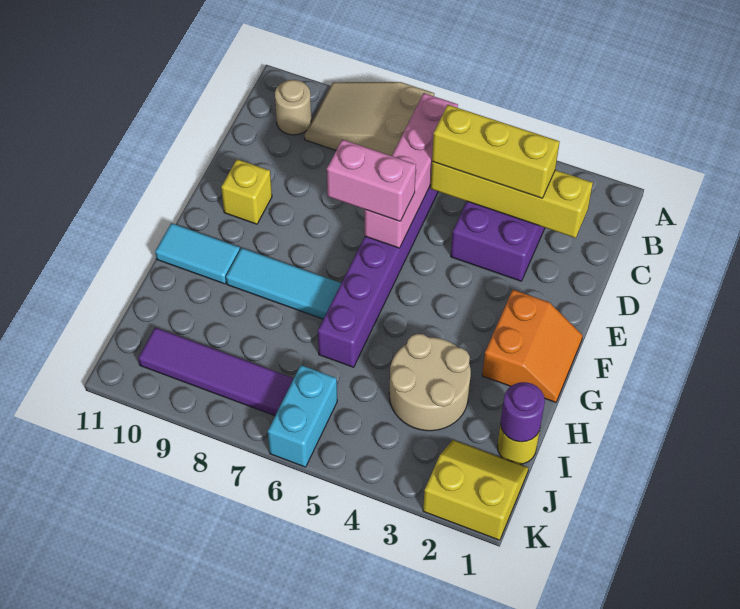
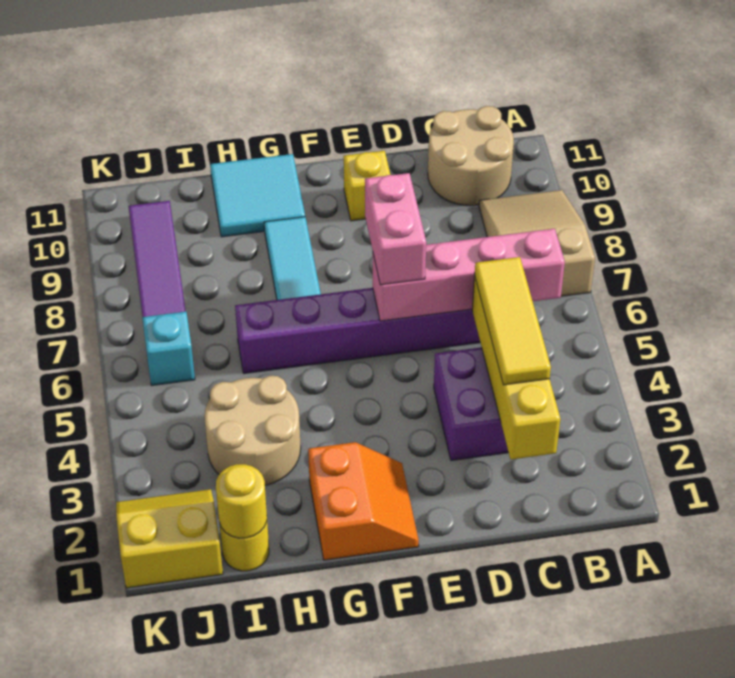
tan round brick B10 level 1 -> tan round brick B10:C11 level 1
yellow brick C3:C5 level 3 -> yellow tile C3:C5 level 3
orange slope F1:G2 level 1 top 2 -> orange slope F1:G2 level 1 top G
cyan tile G10:G11 level 1 -> cyan tile G10:H11 level 1
purple round brick I1 level 2 -> yellow round brick I1 level 2
yellow slope J1:K2 level 1 top K -> yellow slope J1:K2 level 1 top 1
cyan brick J6:K6 level 1 -> cyan brick J6 level 1

